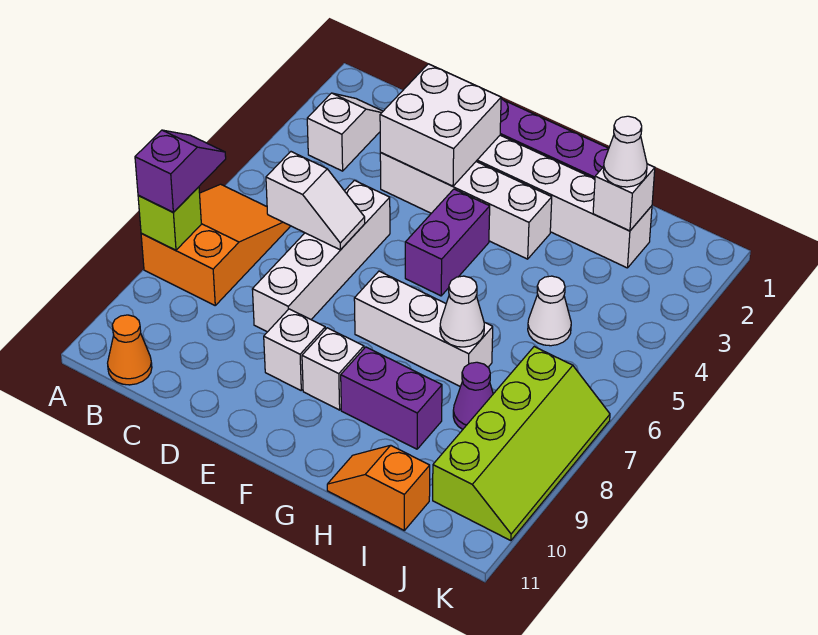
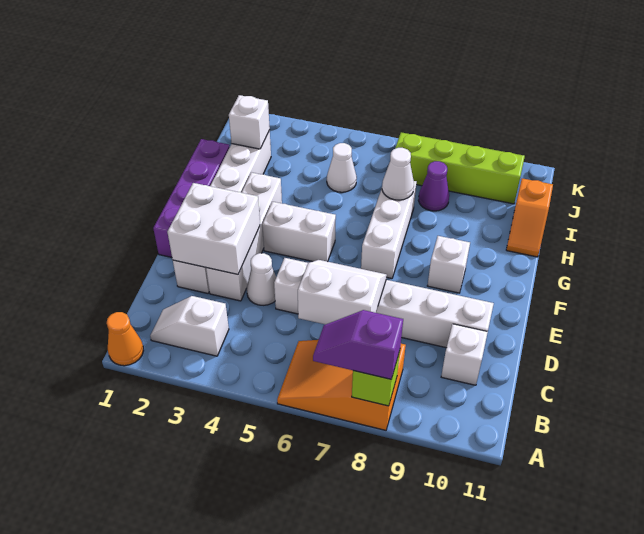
orange cone B11 level 1 -> orange cone A1 level 1
white slope C6:D6 level 2 top C -> white slope C6:D7 level 2 top C
white brick D5:D8 level 1 -> white brick D5:D10 level 1
white brick E9 level 1 -> white brick C10 level 1
purple brick F4:F5 level 1 -> white brick F4:F5 level 1
purple brick G9:H9 level 1 -> none
white cone I2 level 3 -> white cone D4 level 1

